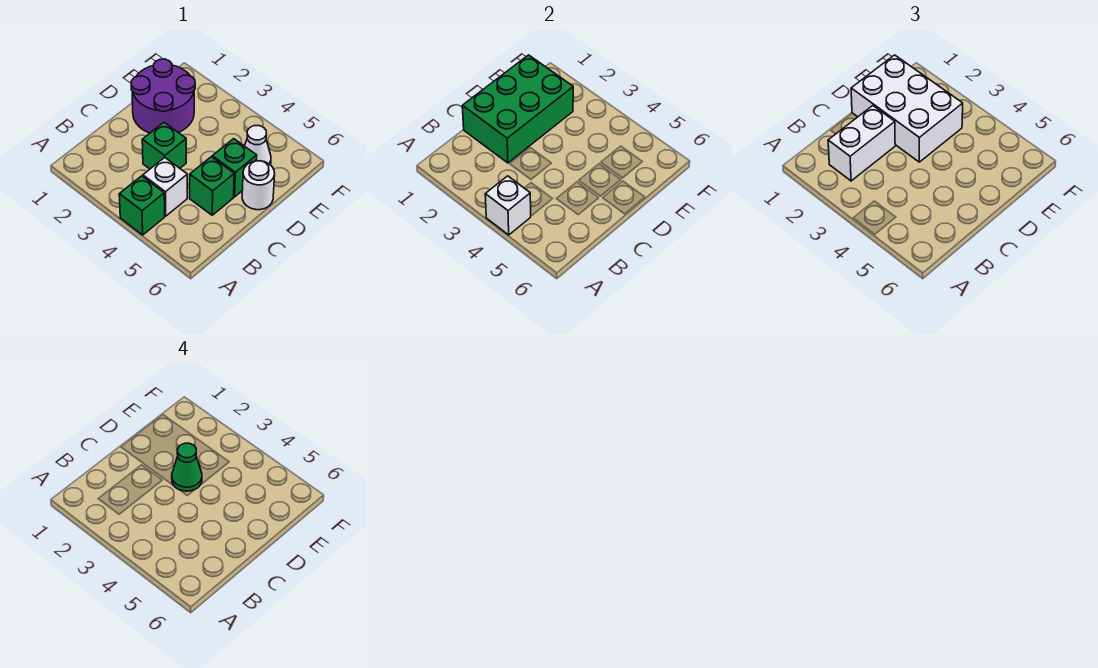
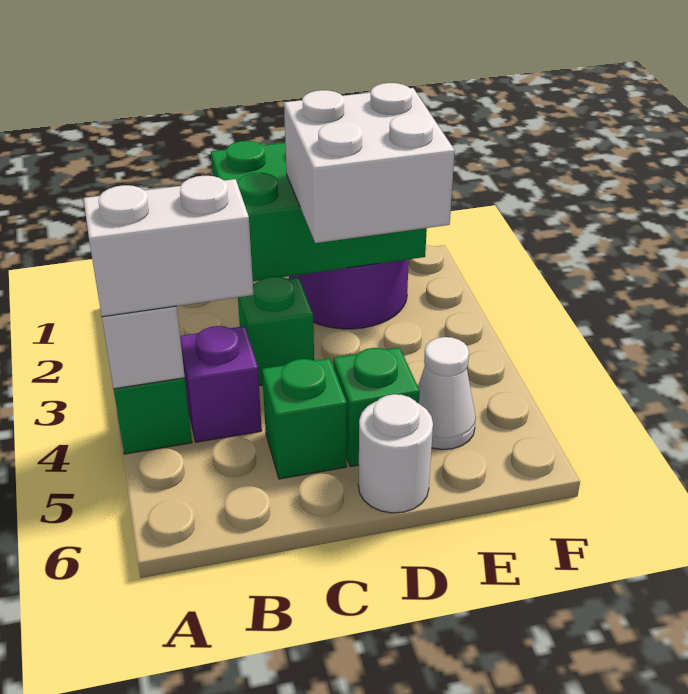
white brick B2:C2 level 3 -> white brick A4:B4 level 3
white brick B4 level 1 -> purple brick B4 level 1
white brick D1:E3 level 3 -> white brick D2:E3 level 3
green cone D3 level 4 -> none

